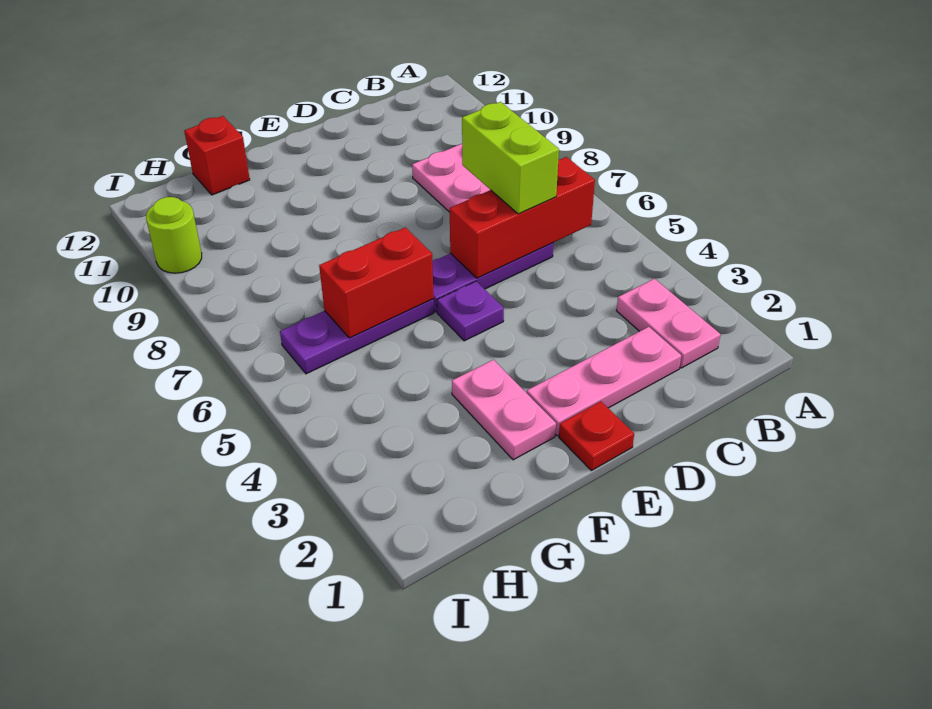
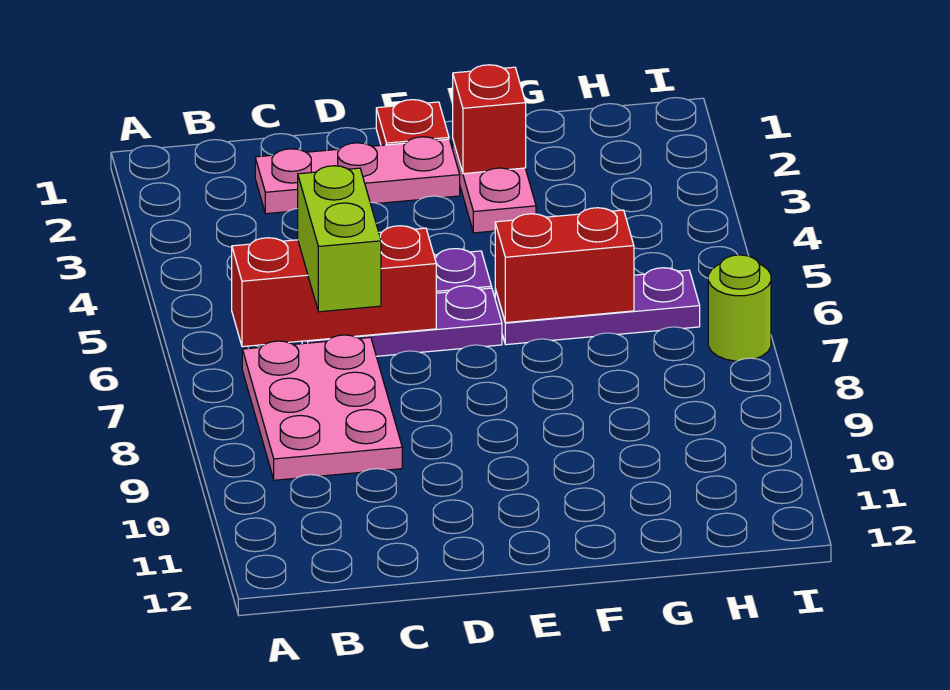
pink plate B2:B3 level 1 -> none
red brick G12 level 1 -> red brick F2 level 2
lime round brick I10 level 1 -> lime round brick I7 level 1

